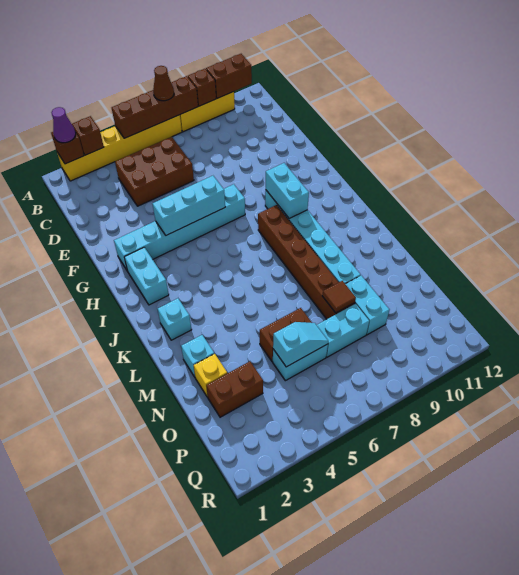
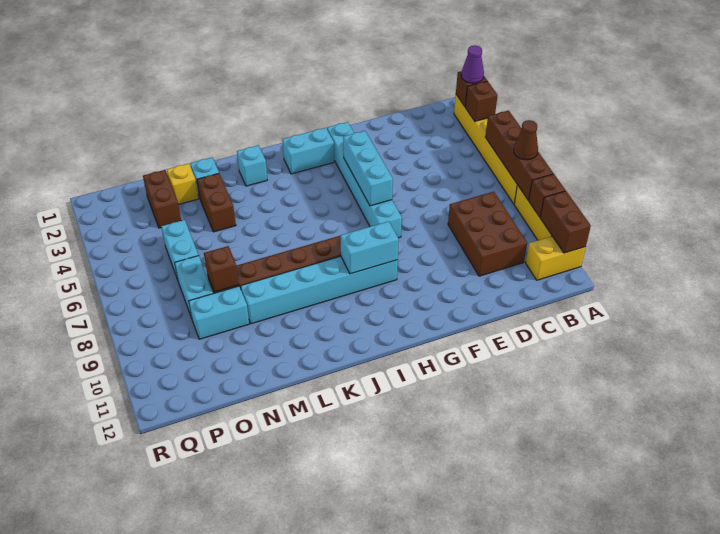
none -> yellow brick A11:B11 level 1
brown brick C4:D6 level 1 -> brown brick C8:D10 level 1
brown brick N5:N6 level 1 -> brown brick M3:M4 level 1
brown tile N8 level 2 -> brown brick N8 level 2
cyan slope O5:O6 level 2 top 5 -> none

